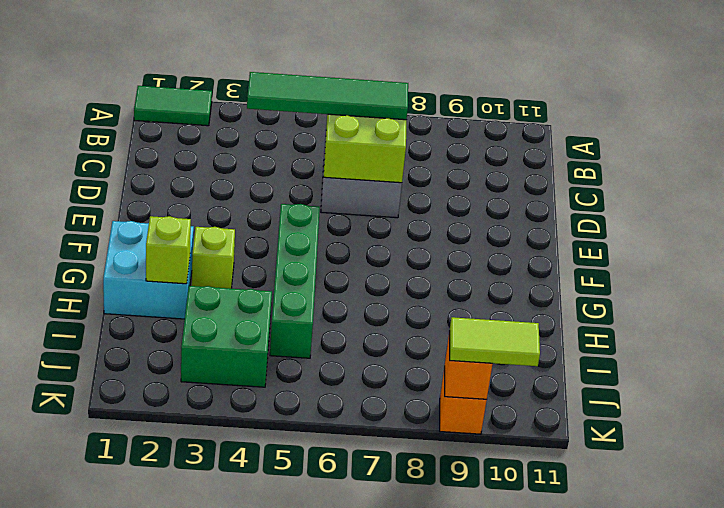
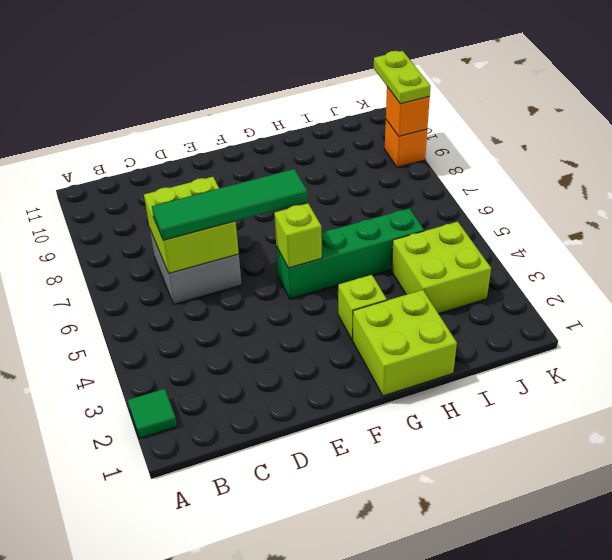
green tile A1:A2 level 1 -> green tile A2 level 1
green tile C4:C7 level 3 -> green tile C6:F6 level 3
cyan brick G1:H2 level 1 -> lime brick G1:H2 level 1
lime brick H2 level 2 -> lime brick F5 level 2
green brick I3:J4 level 1 -> lime brick I3:J4 level 1
lime tile K9:K10 level 3 -> lime plate K9:K10 level 3

